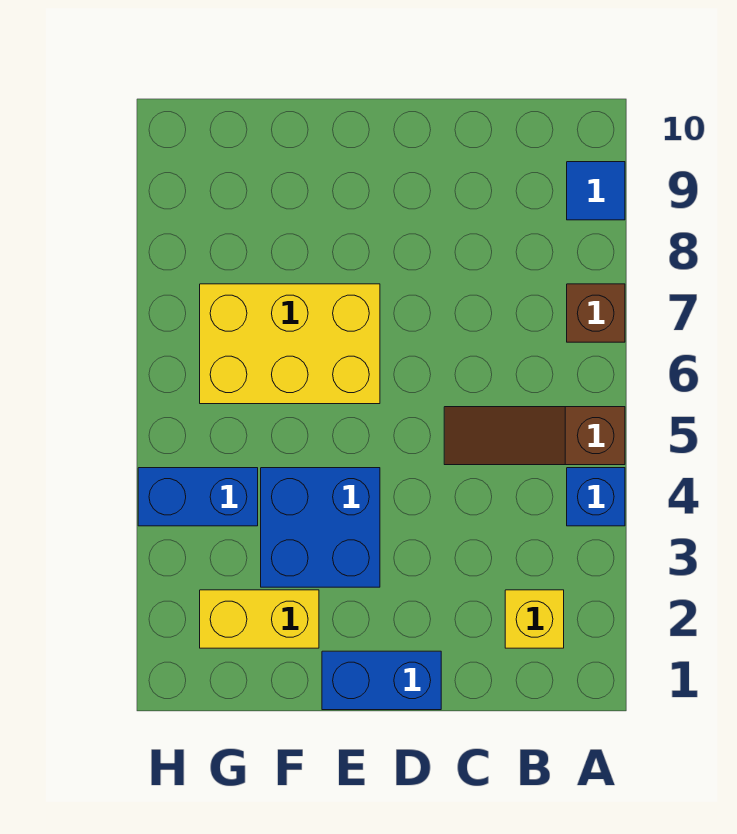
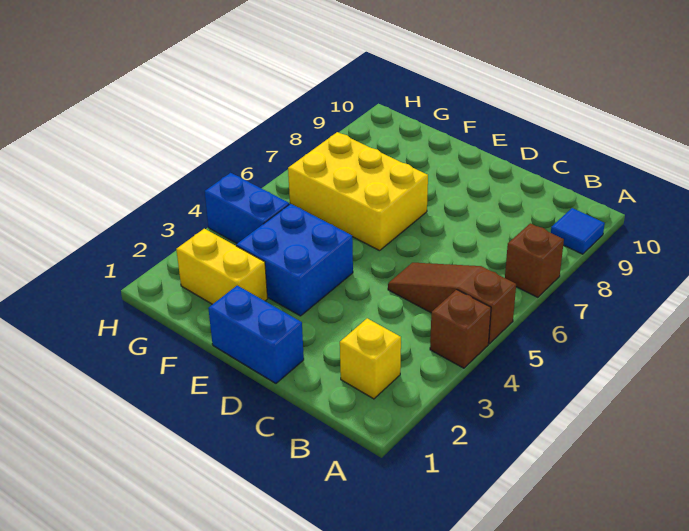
blue brick A4 level 1 -> brown brick A4 level 1

